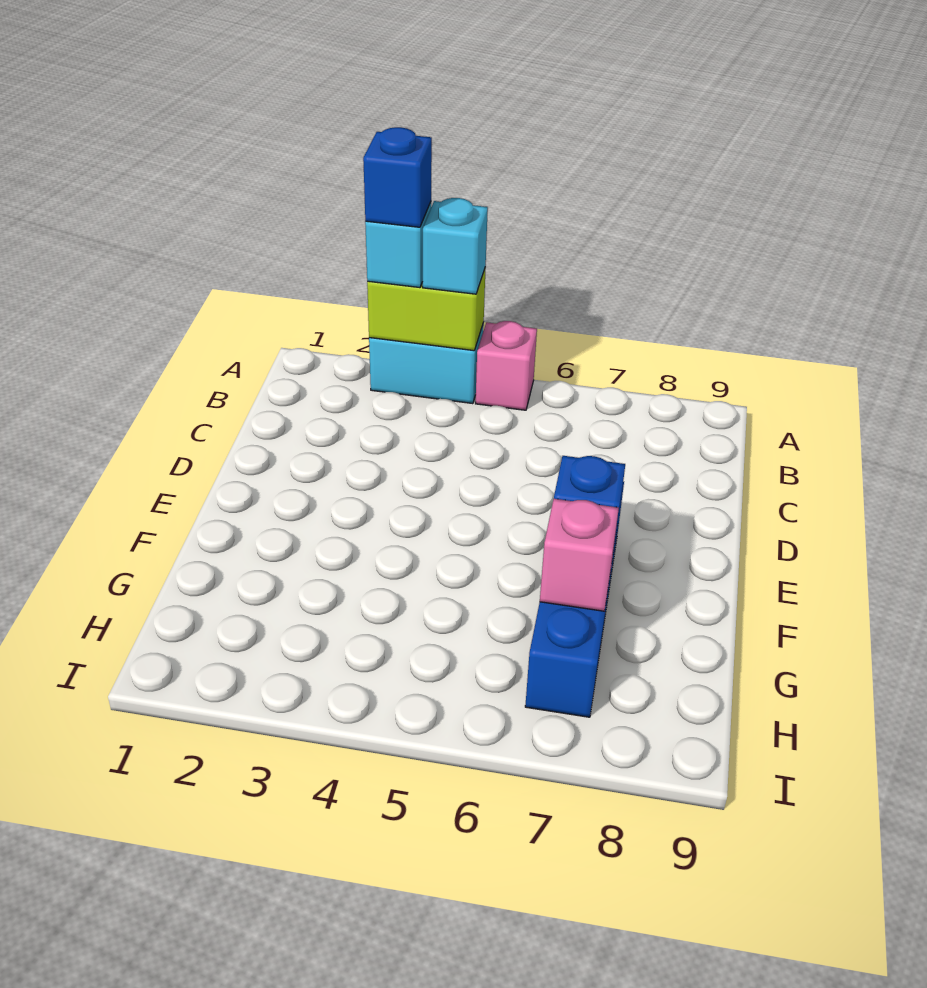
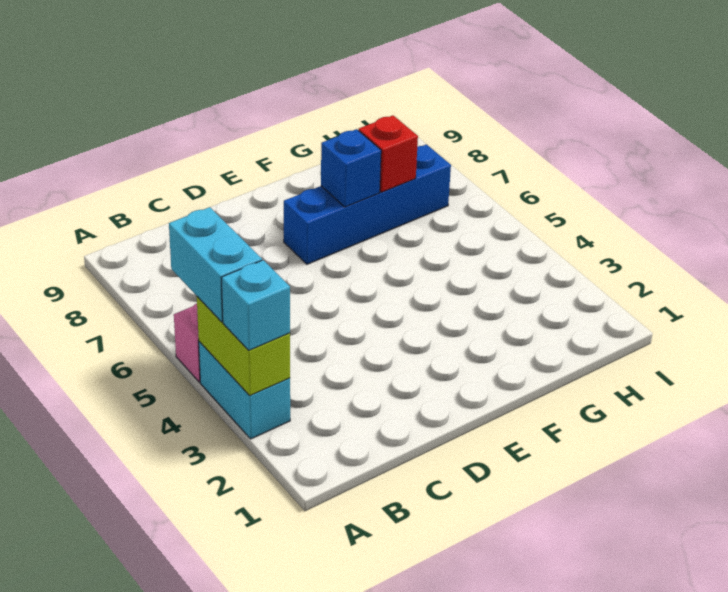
blue brick A3 level 4 -> none
cyan brick A4 level 3 -> cyan brick A4:A5 level 3
pink brick G7 level 2 -> red brick G7 level 2

